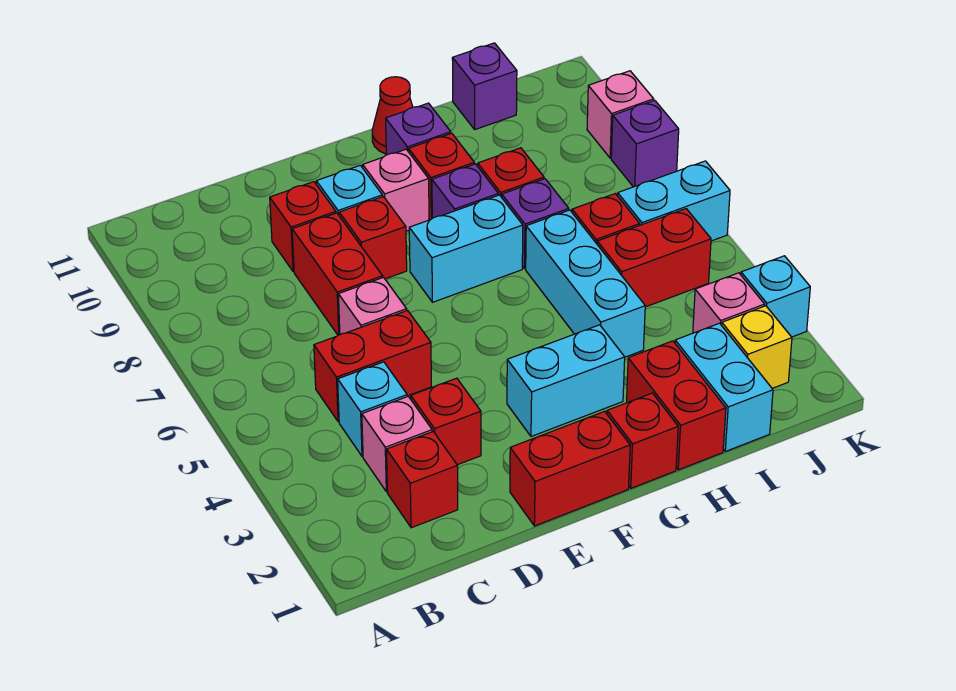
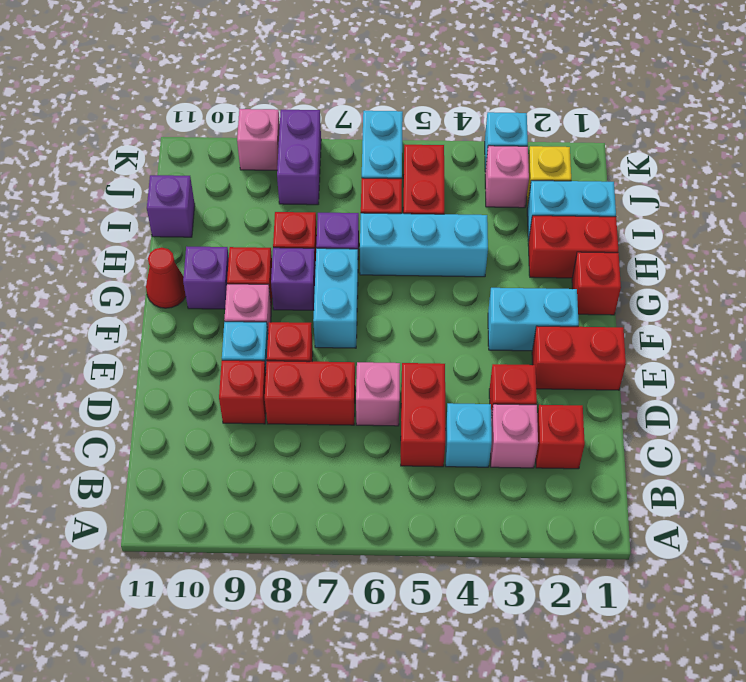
red brick E1:F1 level 1 -> red brick E1:E2 level 1
cyan brick F3:G3 level 1 -> cyan brick F2:F3 level 1
purple brick K8 level 1 -> purple brick J8:K8 level 1

